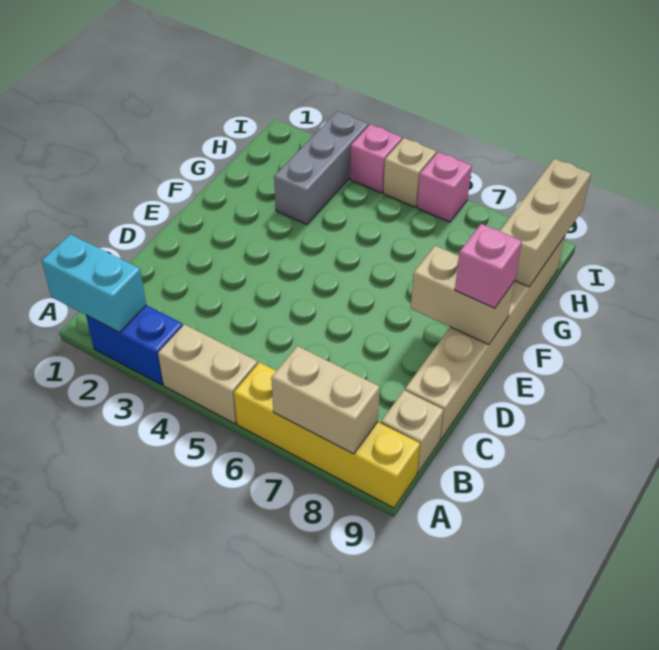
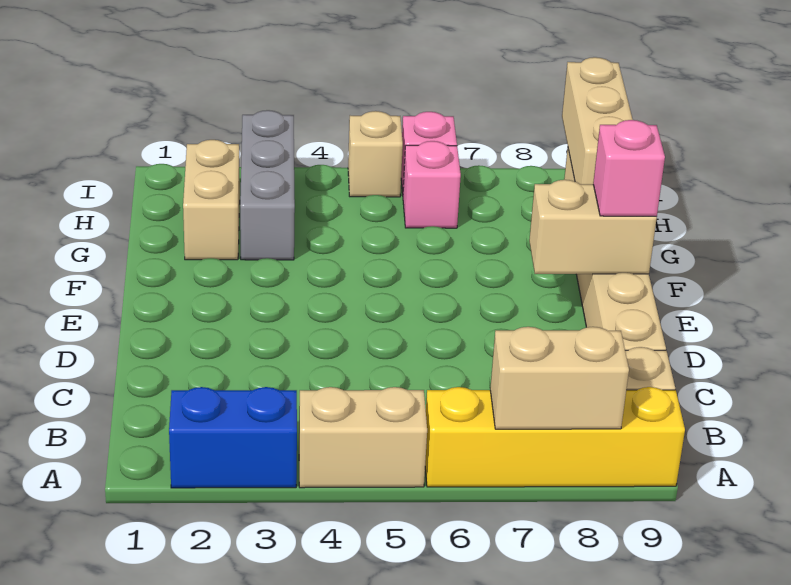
cyan brick A1:A2 level 2 -> none
none -> tan brick G2:H2 level 1
pink brick I4 level 1 -> pink brick H6 level 1

